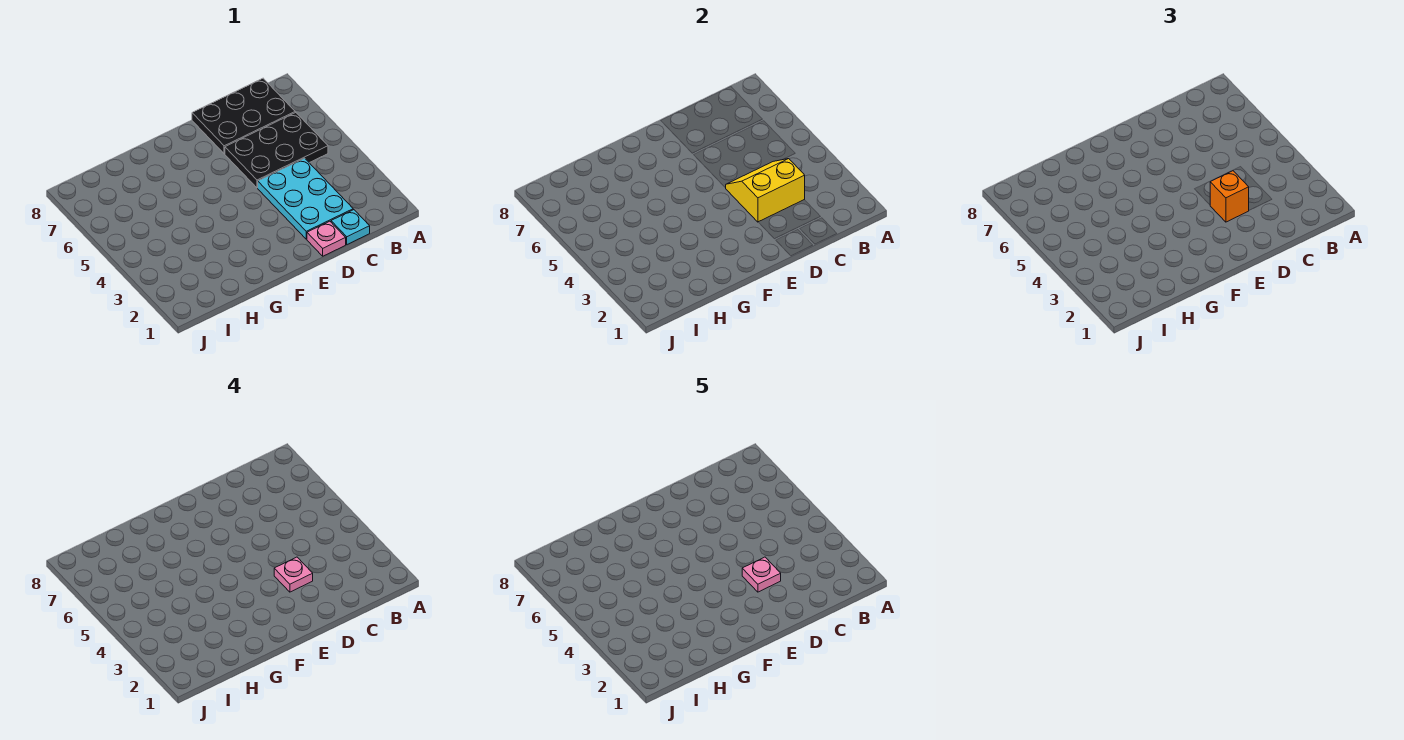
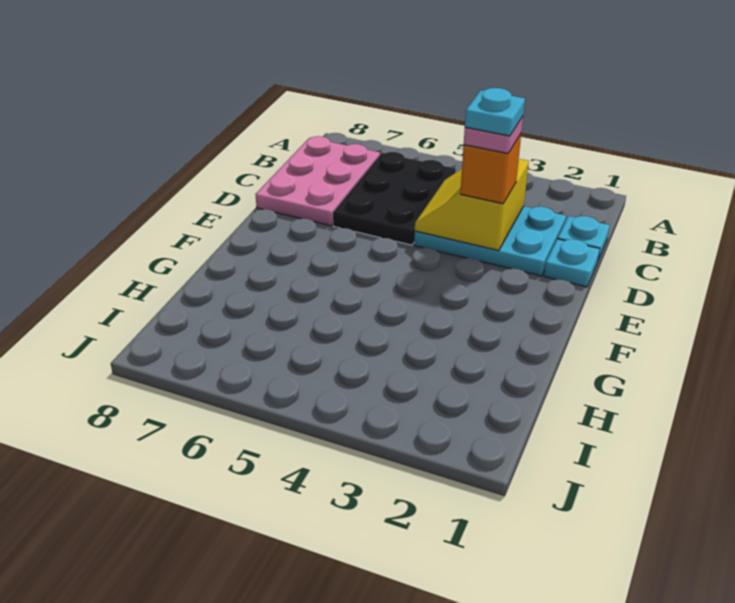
black plate B7:D8 level 1 -> pink plate B7:D8 level 1
pink plate D1 level 1 -> cyan plate D1 level 1
pink plate D3 level 5 -> cyan plate D3 level 5

